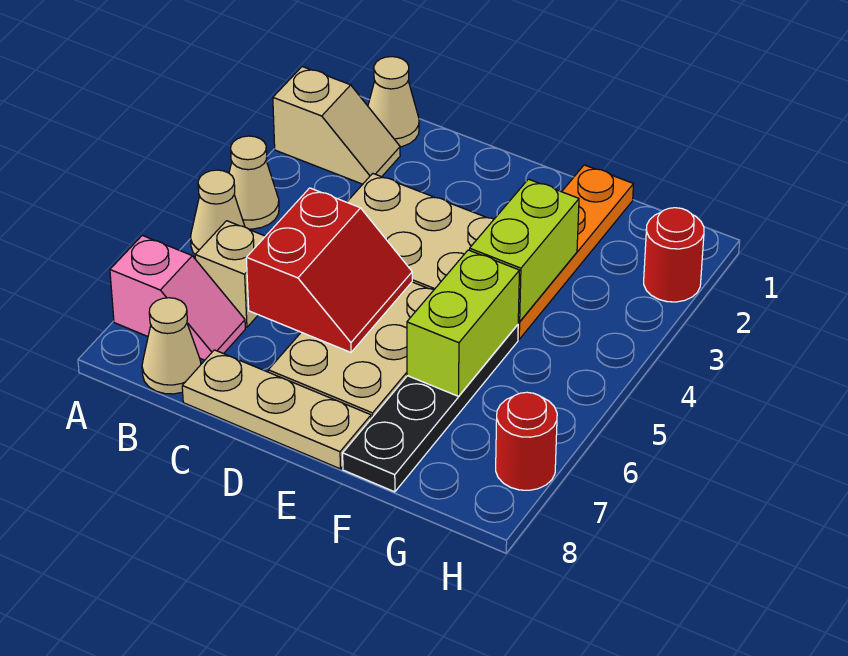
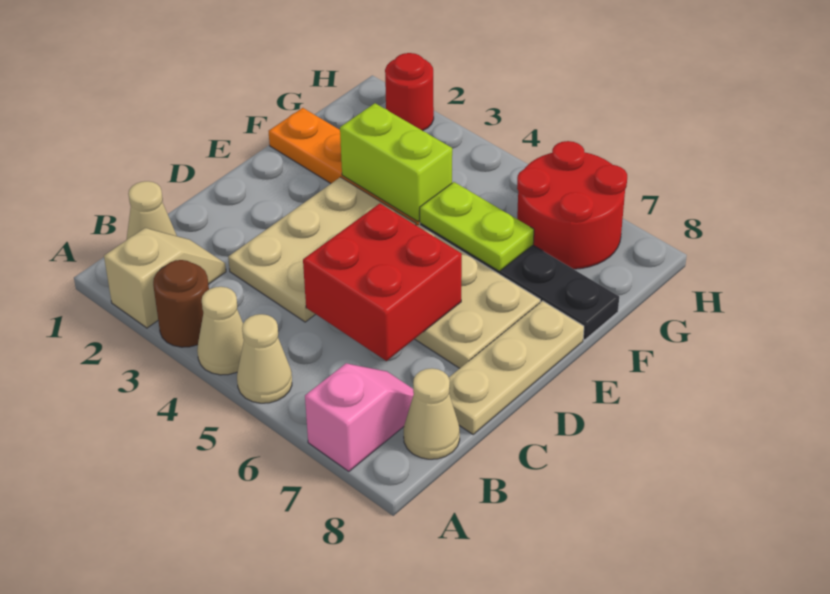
none -> brown round brick A3 level 1
tan brick B6 level 1 -> none
red slope C5:D6 level 2 top C -> red brick C5:D6 level 2
lime brick F5:F6 level 2 -> lime plate F5:F6 level 2
red round brick H7 level 1 -> red round brick G6:H7 level 1

